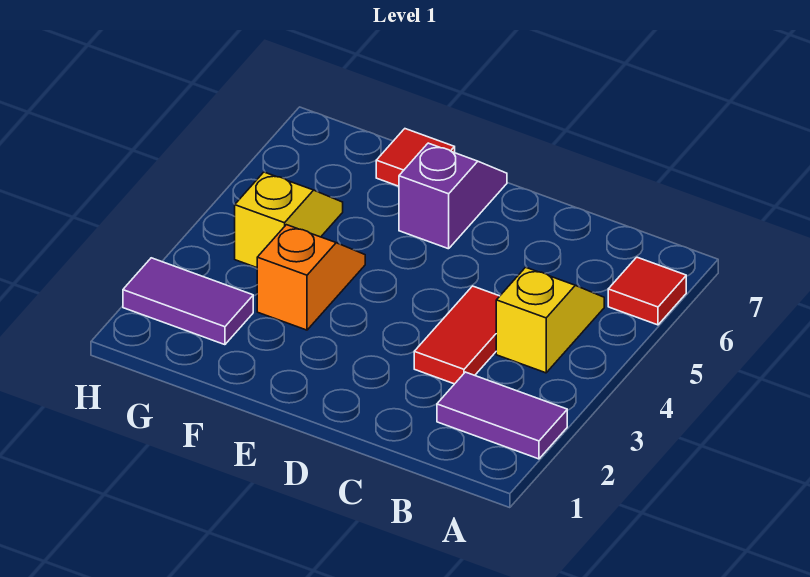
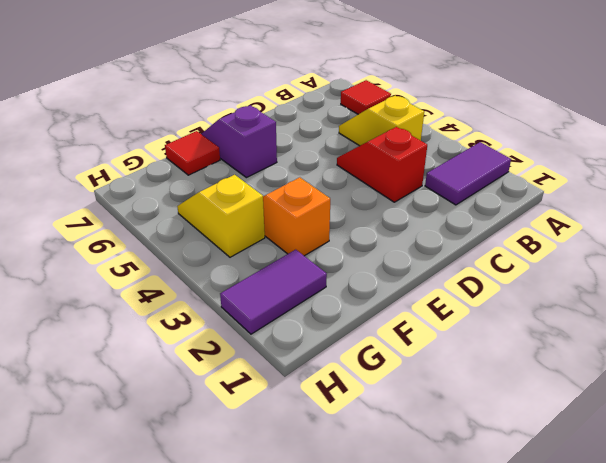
red tile C3:C4 level 1 -> red slope C3:C4 level 1 top 3

